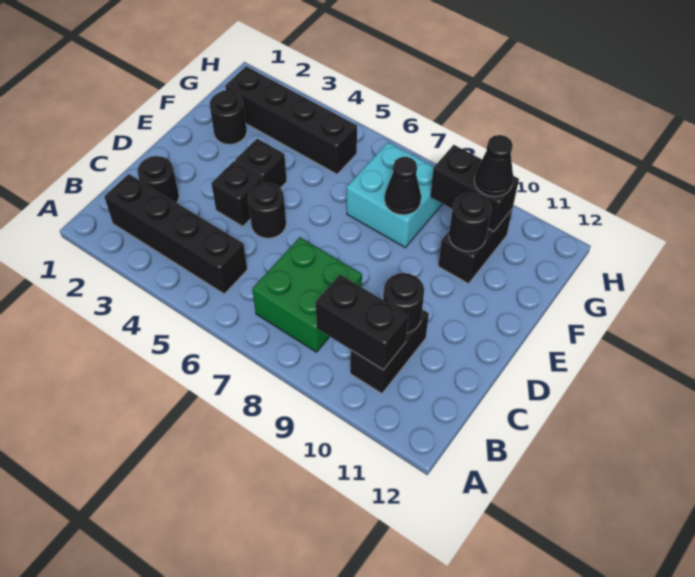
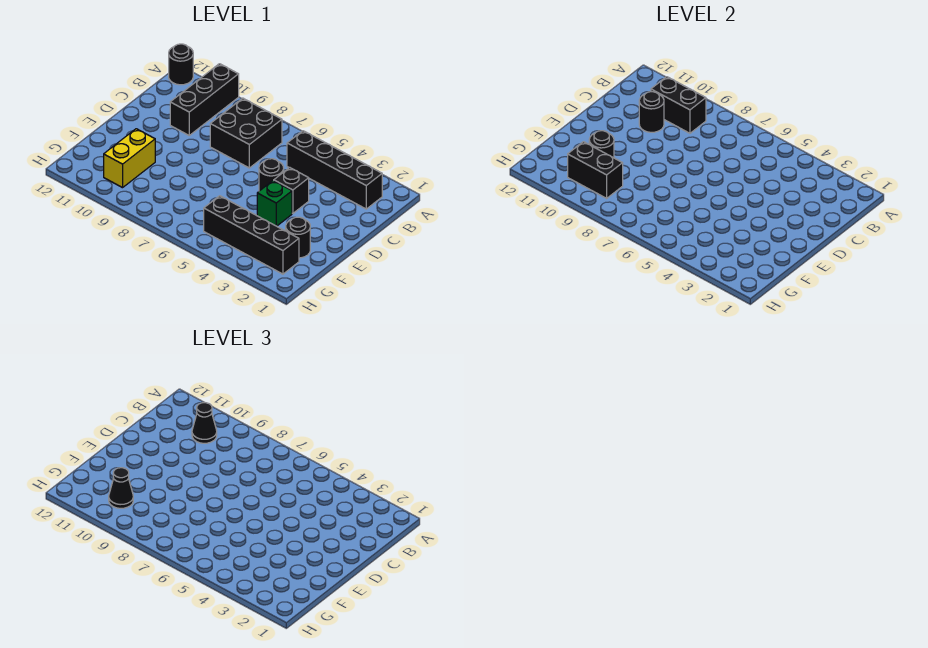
green brick B7:C8 level 1 -> black brick B7:C8 level 1
black brick B10:C10 level 1 -> black brick A10:C10 level 1
black round brick C2 level 1 -> black round brick A12 level 1
black brick E4 level 1 -> green brick E4 level 1
cyan brick F7:G8 level 1 -> none
black cone F8 level 2 -> black cone B10 level 3
black brick F10:G10 level 1 -> yellow brick F10:G10 level 1

